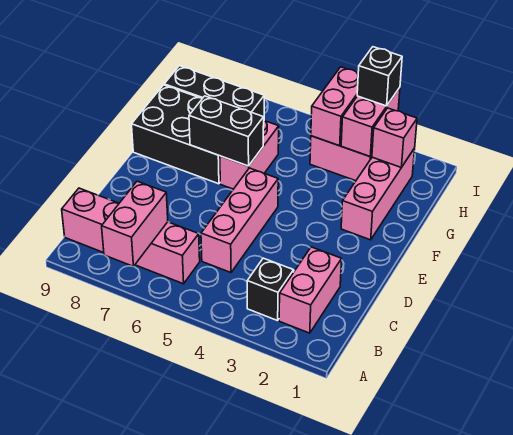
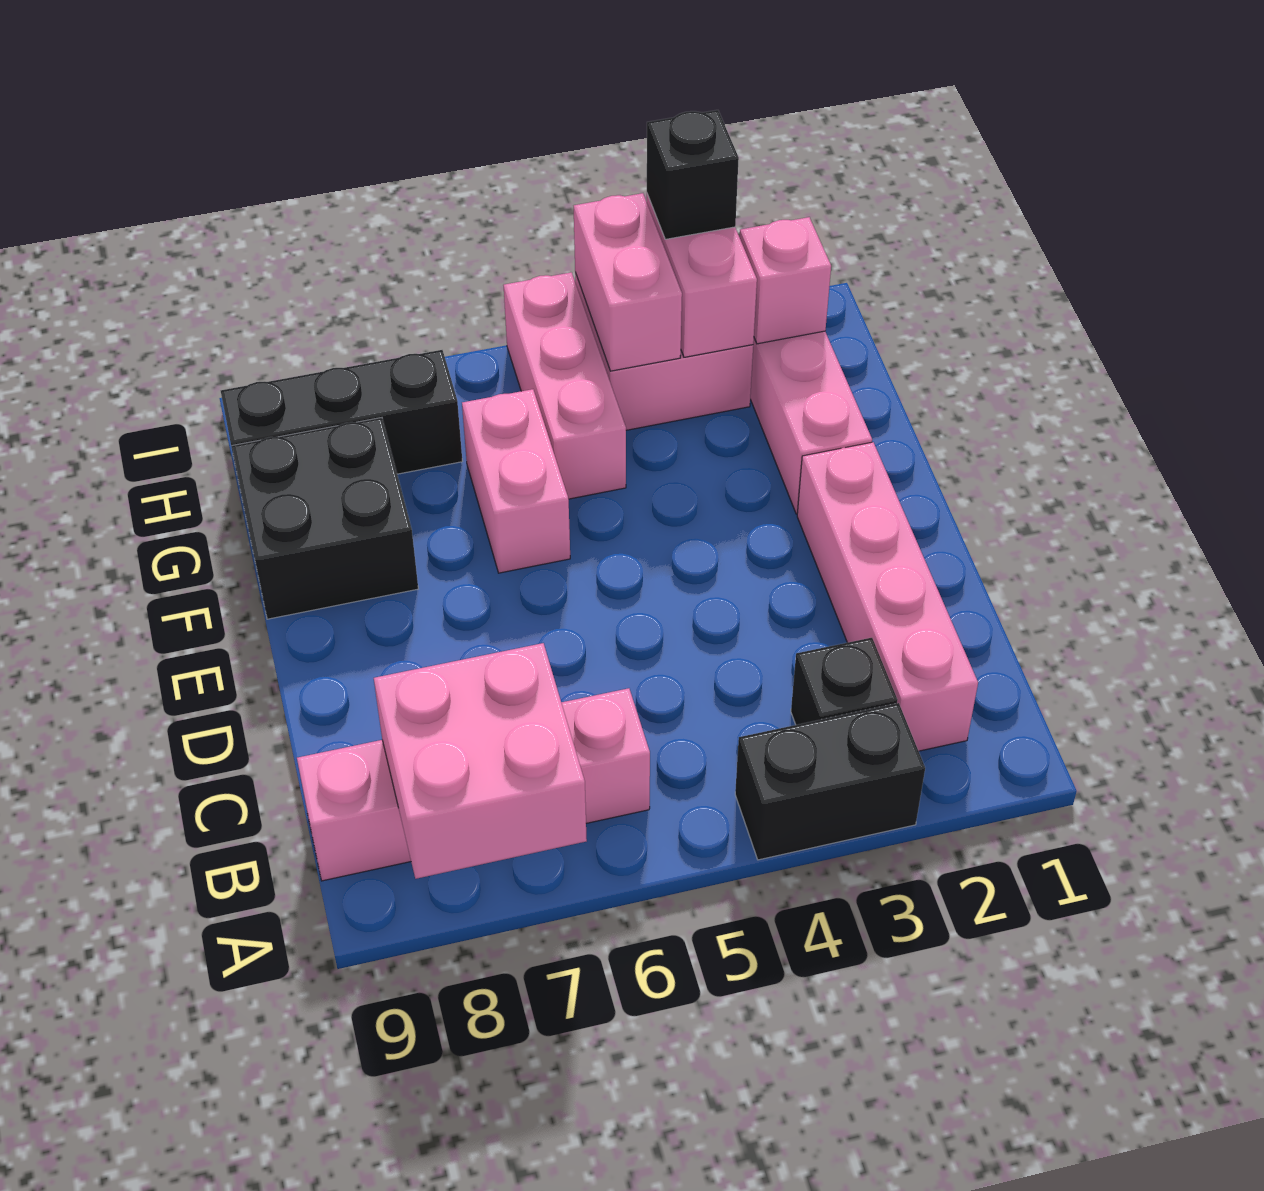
pink brick A7:B7 level 2 -> pink brick A7:B8 level 2
pink brick B2:C2 level 1 -> pink brick B2:E2 level 1
pink brick C5:E5 level 1 -> pink brick G5:I5 level 1
black brick F6:F7 level 2 -> black brick A3:A4 level 1
black brick F7:G9 level 1 -> black brick F8:G9 level 1

